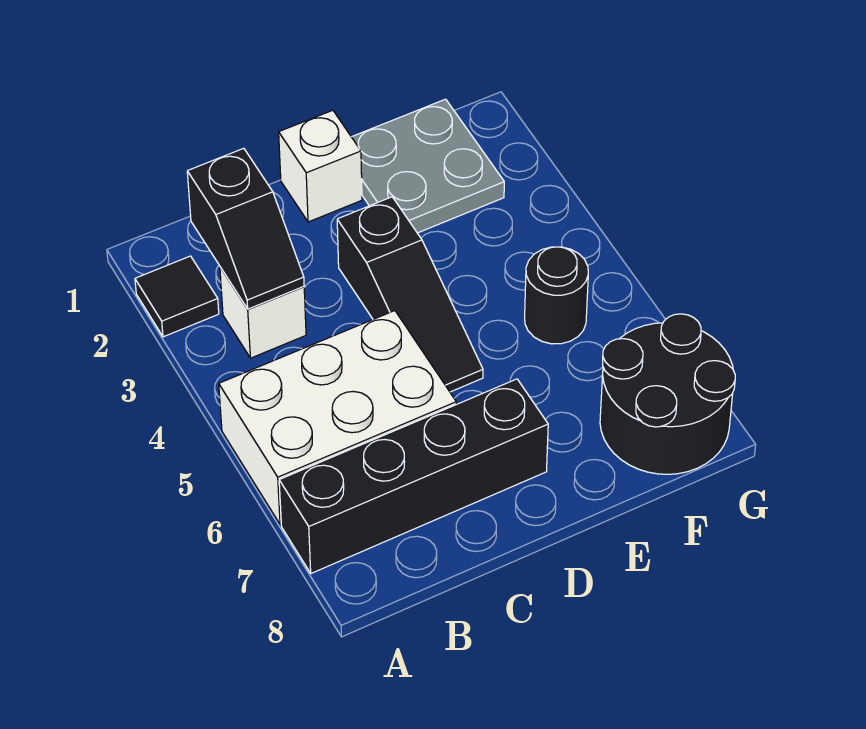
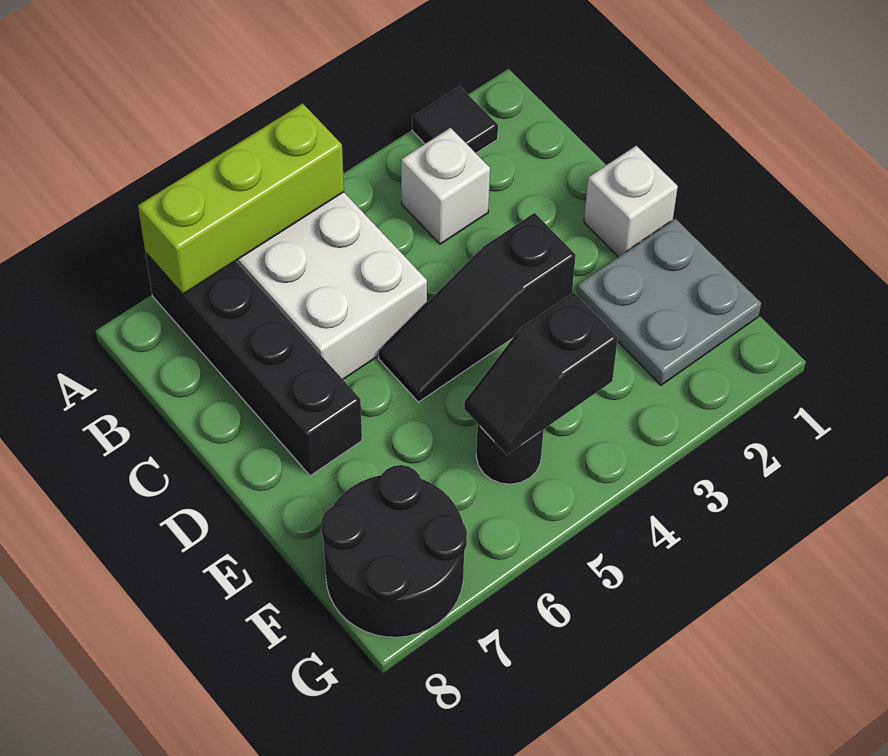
none -> lime brick A5:A7 level 2
black slope B2:B3 level 2 top 2 -> black slope F4:F5 level 2 top 4

